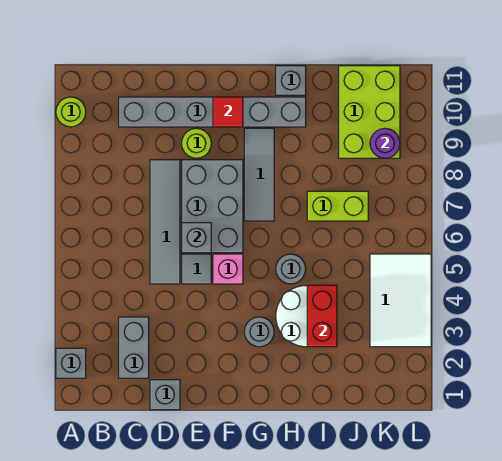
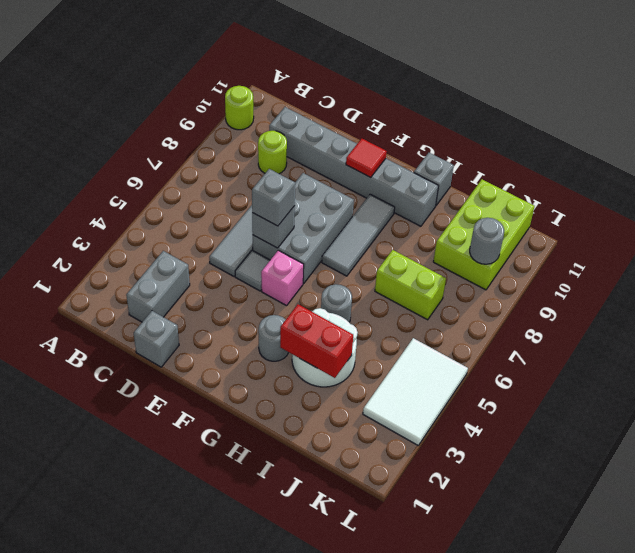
grey brick A2 level 1 -> grey brick E6 level 3
lime round brick E9 level 1 -> lime round brick C9 level 1
red brick I3:I4 level 2 -> red brick H3:I3 level 2
purple round brick K9 level 2 -> grey round brick K9 level 2

